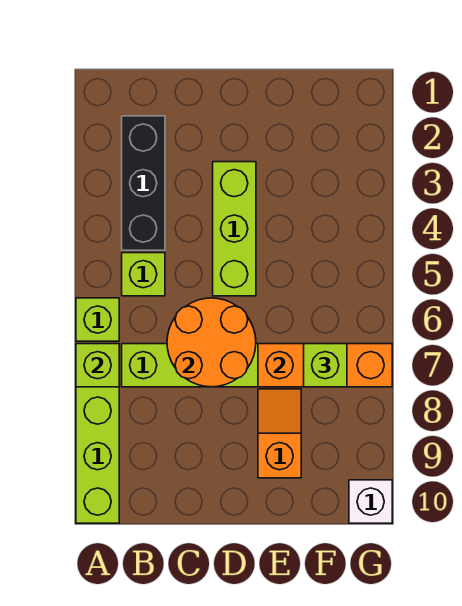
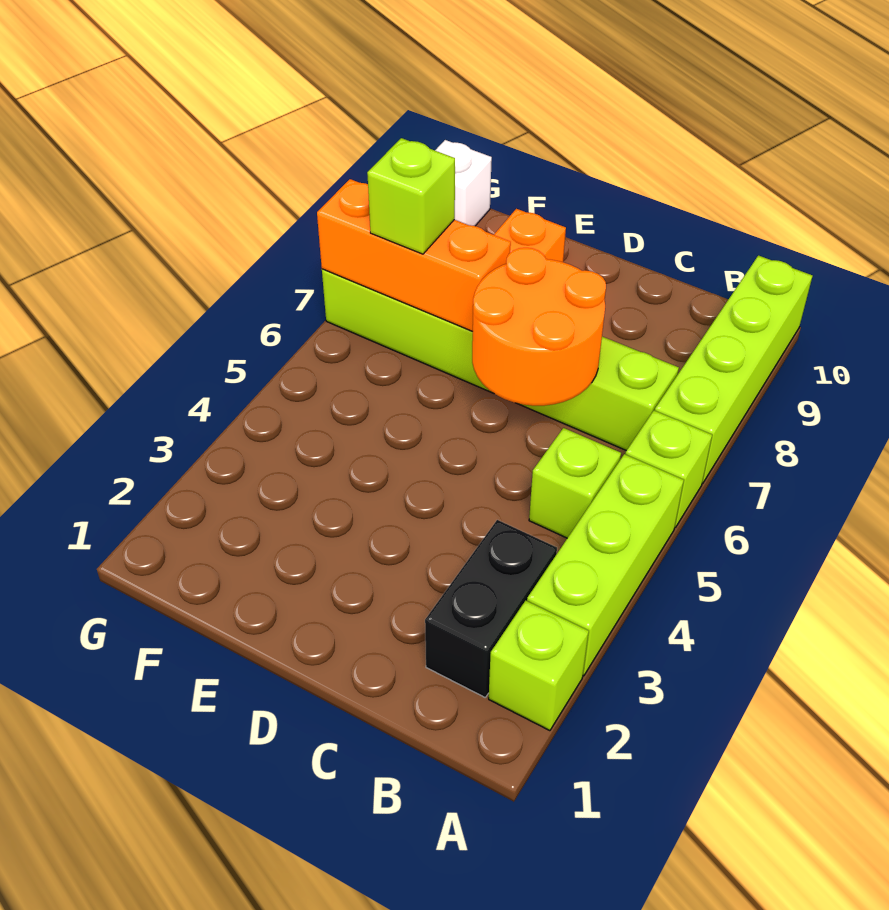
lime brick A7 level 2 -> lime brick A2 level 1
black brick B2:B4 level 1 -> black brick B2:B3 level 1
lime brick D3:D5 level 1 -> lime brick A3:A5 level 1

